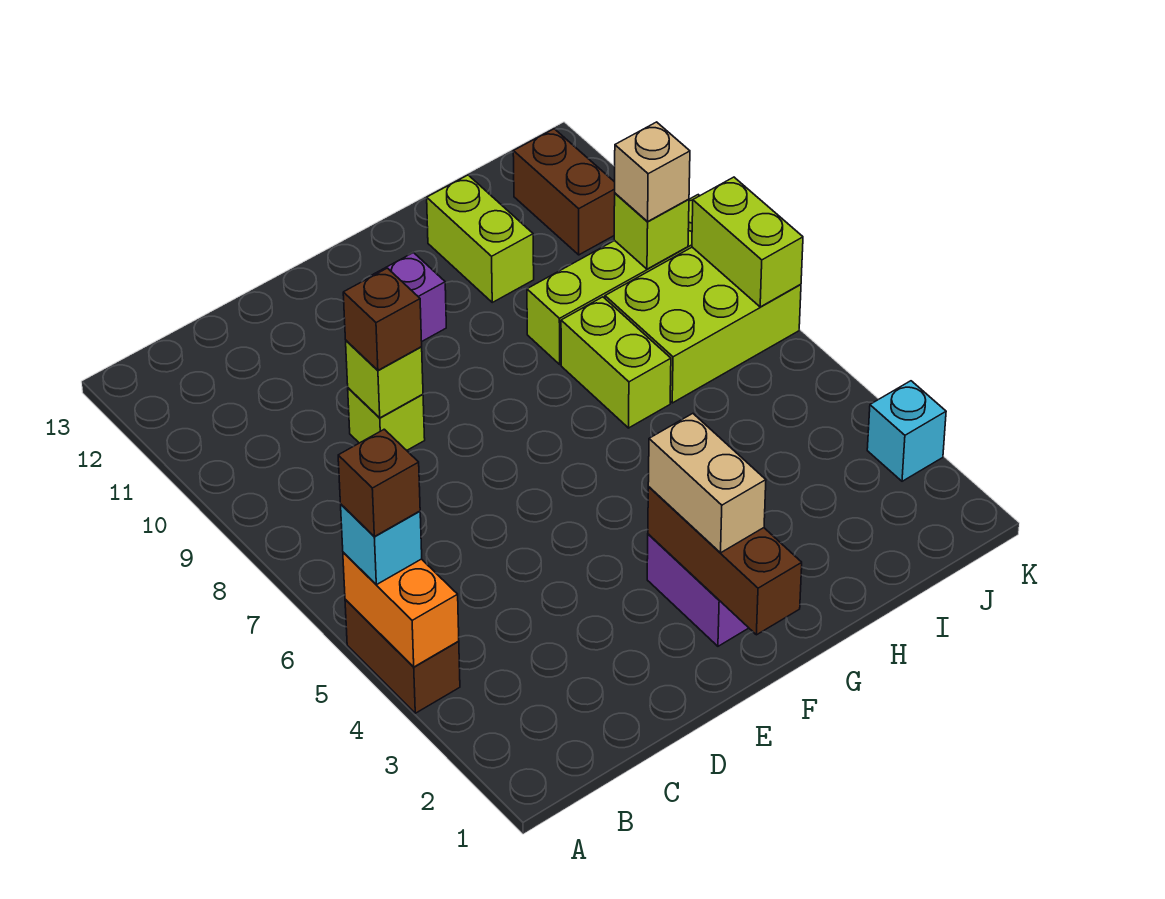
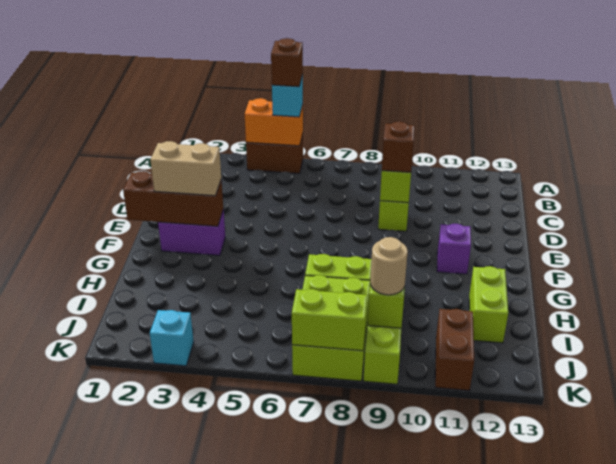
lime brick H11:H12 level 1 -> lime brick H12:I12 level 1
tan brick J9 level 3 -> tan round brick J9 level 3
brown brick J11:J12 level 1 -> brown brick J11:K11 level 1

